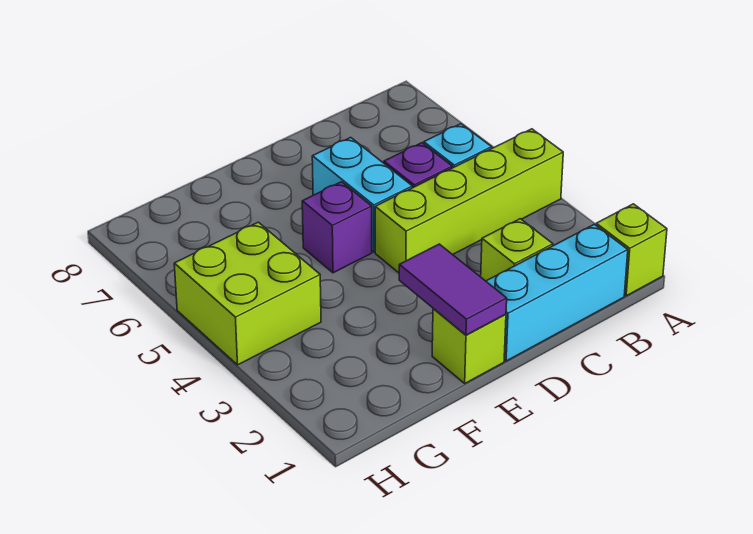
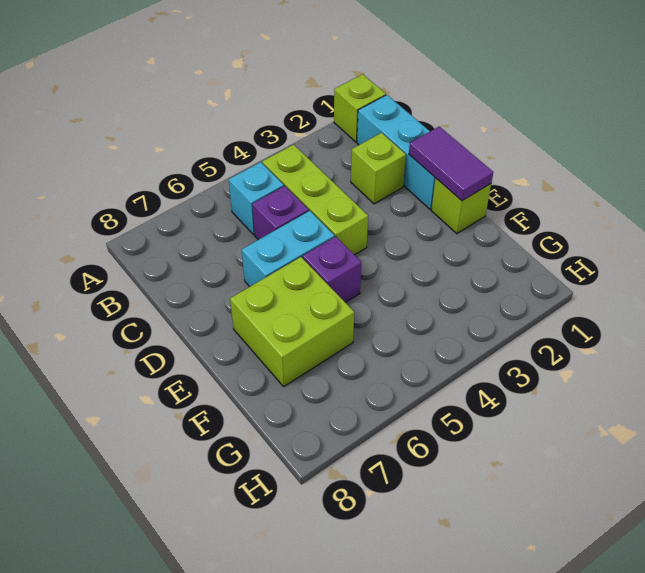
lime brick A4:D4 level 1 -> lime brick B4:D4 level 1
purple tile E1:E2 level 2 -> purple tile D1:E1 level 2
lime brick G4:H5 level 1 -> lime brick E6:F7 level 1

